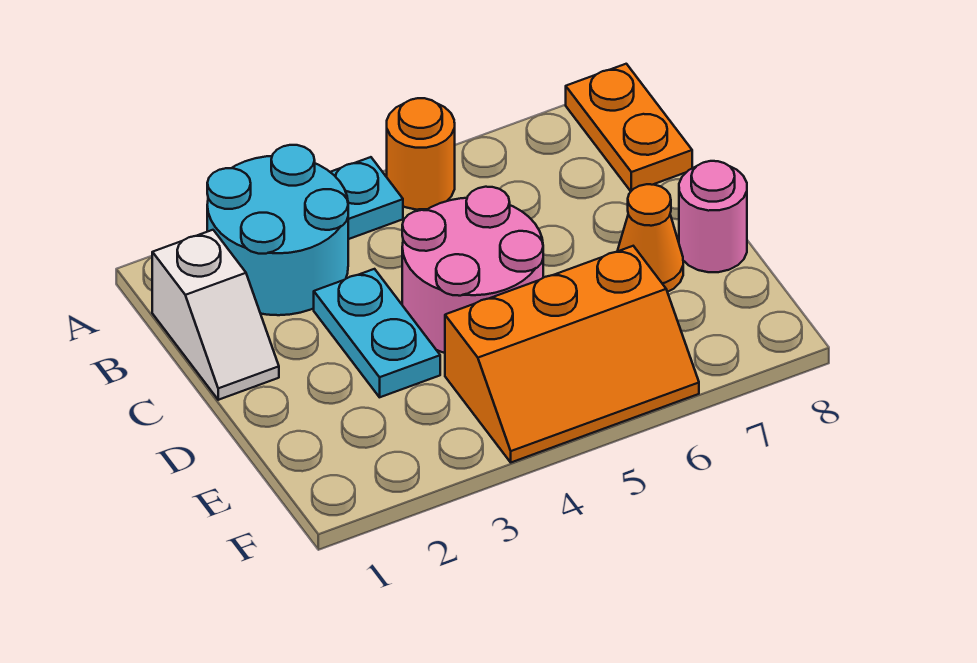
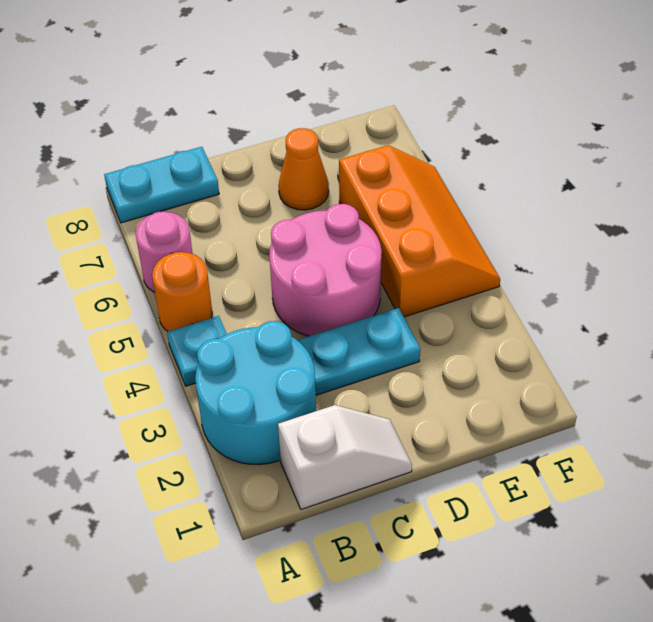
orange plate A8:B8 level 1 -> cyan plate A8:B8 level 1
pink round brick D8 level 1 -> pink round brick A6 level 1

